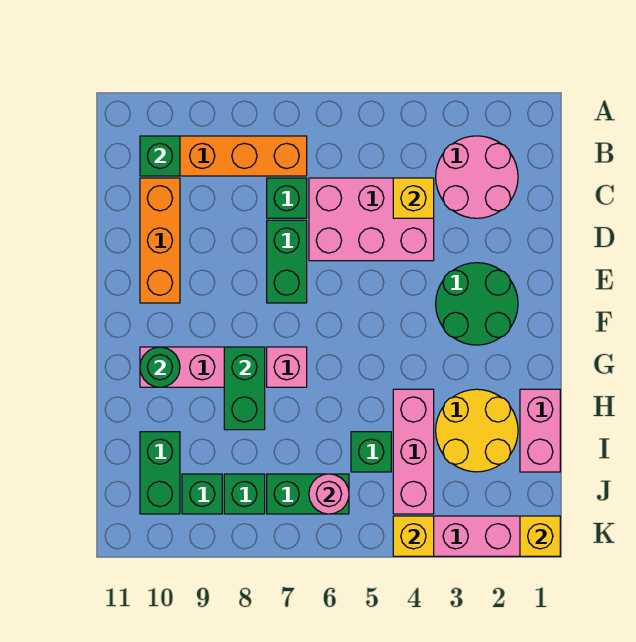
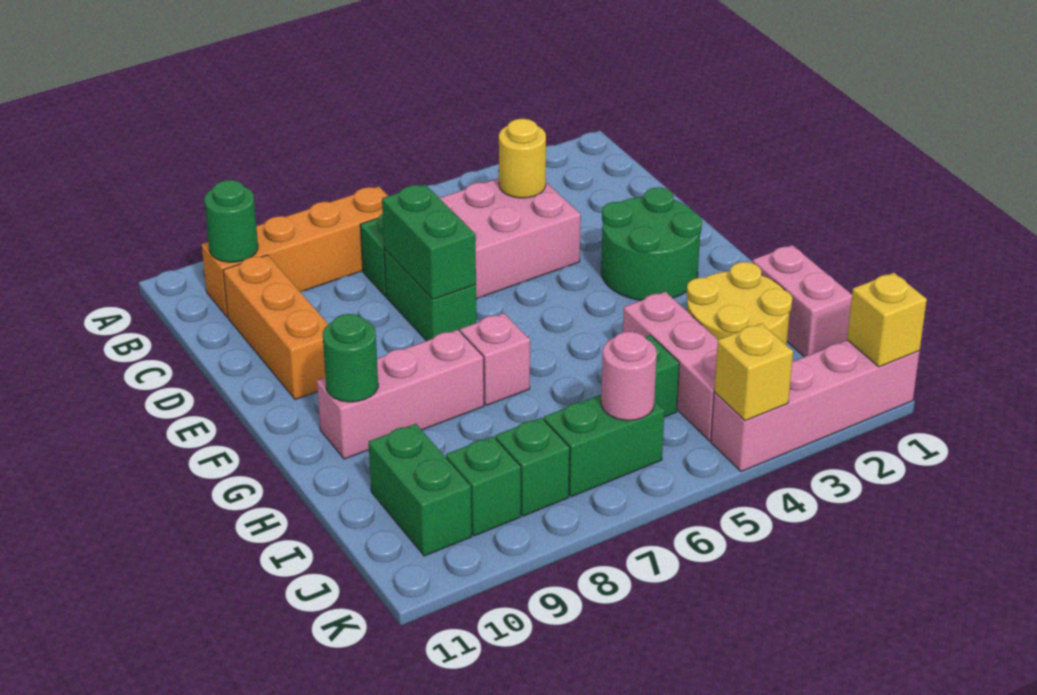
pink round brick B2:C3 level 1 -> none
green brick B10 level 2 -> green round brick B10 level 2
yellow brick C4 level 2 -> yellow round brick C4 level 2
green brick G8:H8 level 2 -> green brick D7:E7 level 2

